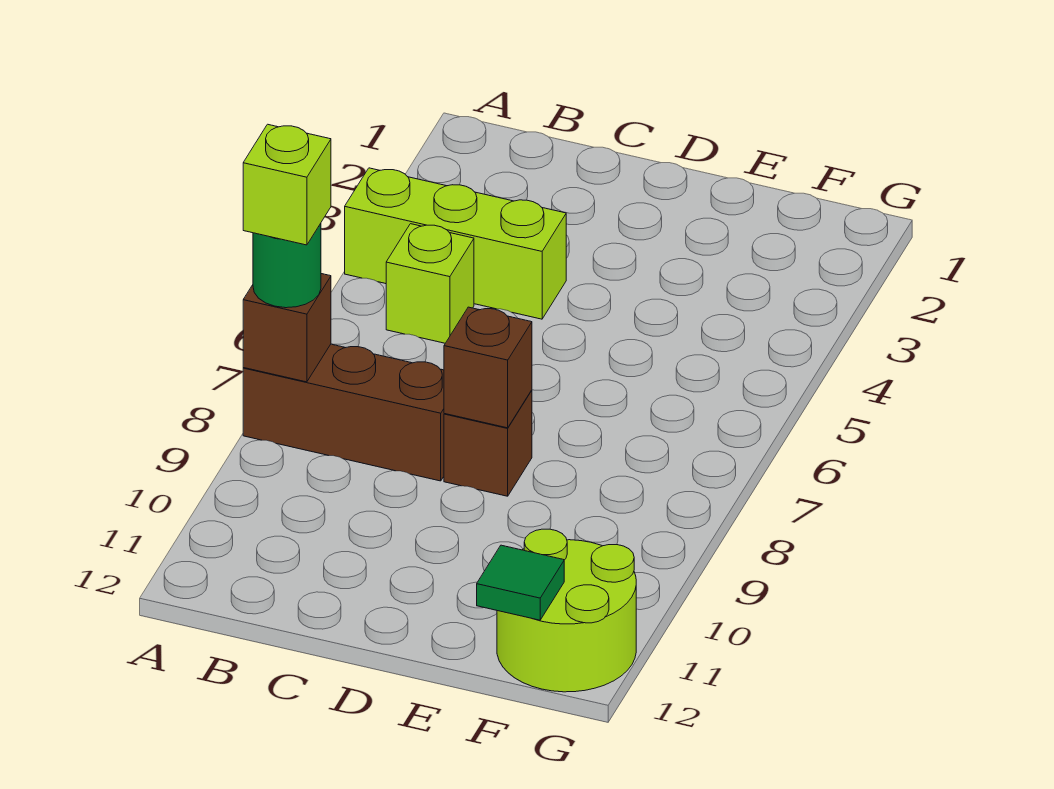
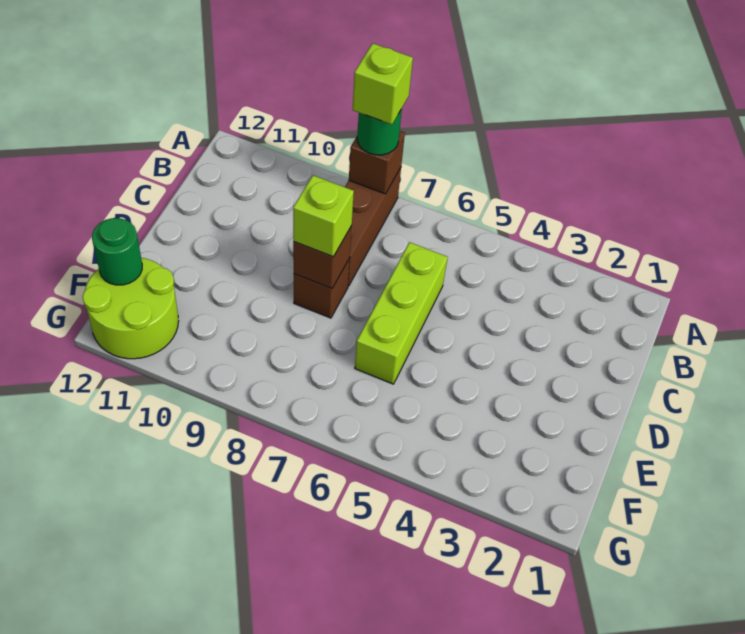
lime brick A4:C4 level 1 -> lime brick C6:E6 level 1
lime brick B5 level 1 -> lime brick D8 level 3
green tile F12 level 2 -> green round brick F12 level 2

